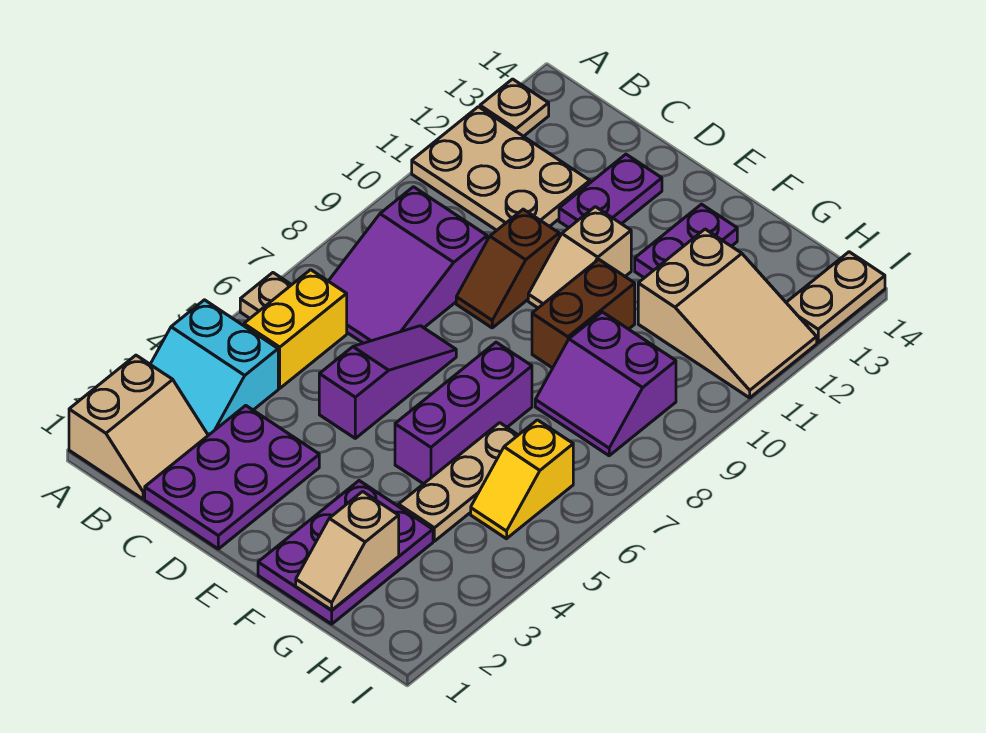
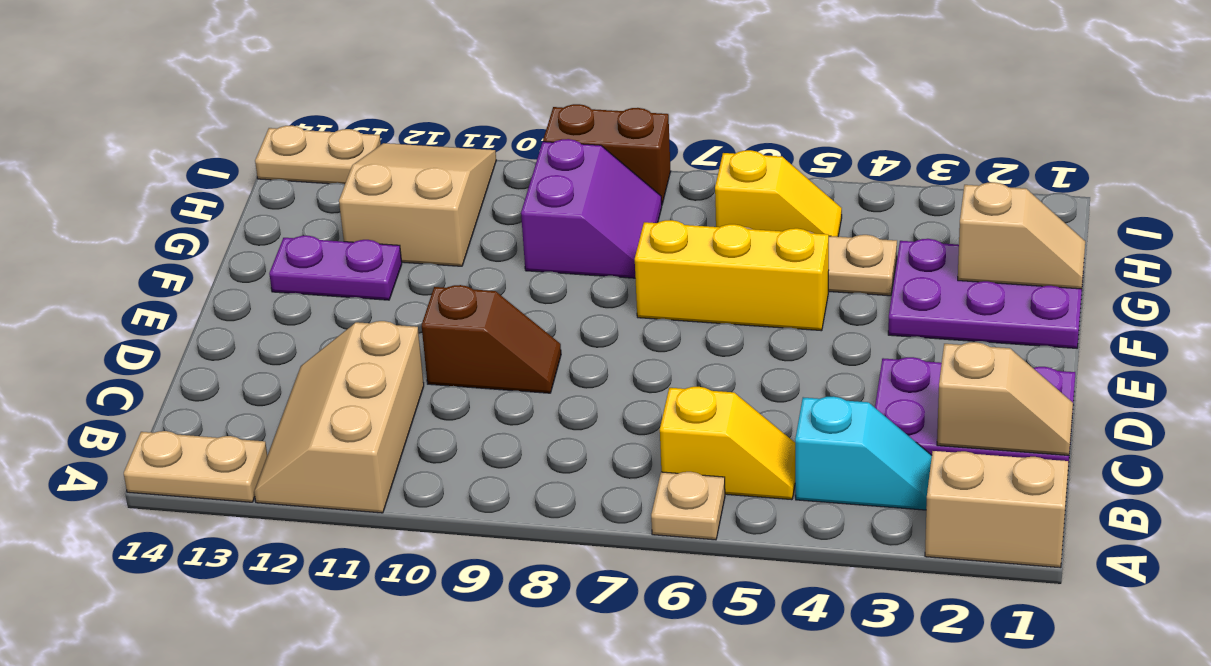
cyan slope A3:B4 level 1 top 4 -> cyan slope B3:B4 level 1 top 4
tan plate A11:C12 level 1 -> tan slope A11:C12 level 1 top 11
tan plate A13 level 1 -> tan plate A13:A14 level 1
yellow brick B5:B6 level 1 -> yellow slope B5:B6 level 1 top 6
purple slope B7:C9 level 1 top 9 -> none
purple slope D5:D7 level 1 top 5 -> none
purple plate D12:D13 level 1 -> none
tan slope E10:E11 level 1 top 11 -> tan slope C1:C2 level 2 top 2
purple brick F5:F7 level 1 -> yellow brick F5:F7 level 1
brown brick F9:F10 level 1 -> brown brick I8:I9 level 1

